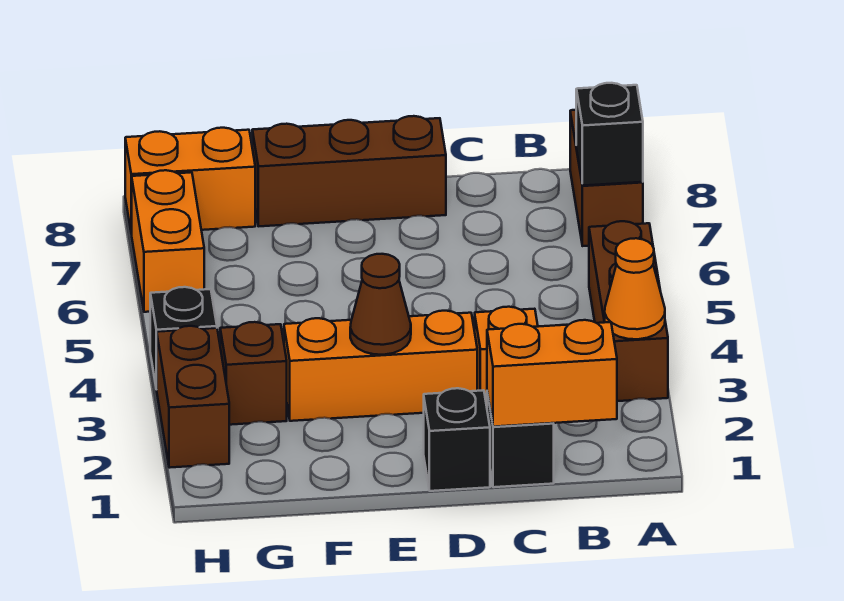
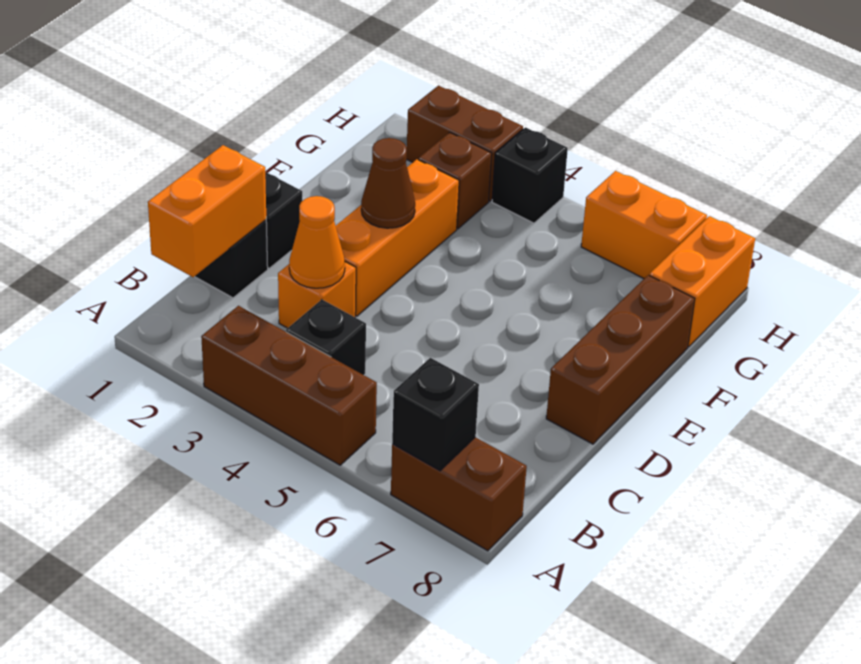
orange cone A3 level 2 -> orange cone C3 level 2
none -> black brick B4 level 1

